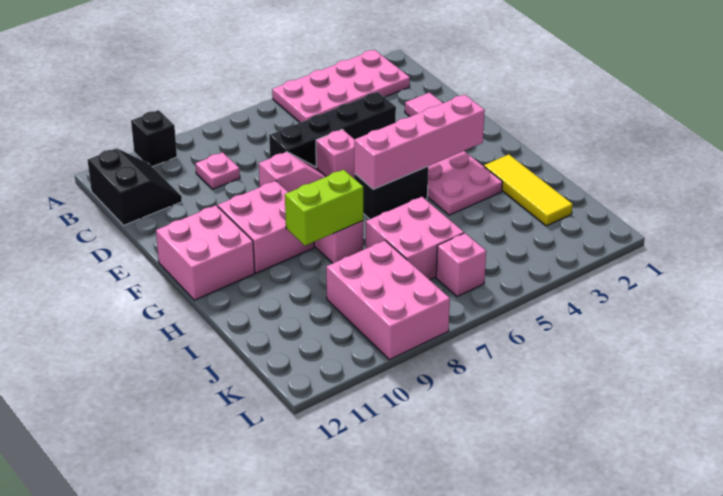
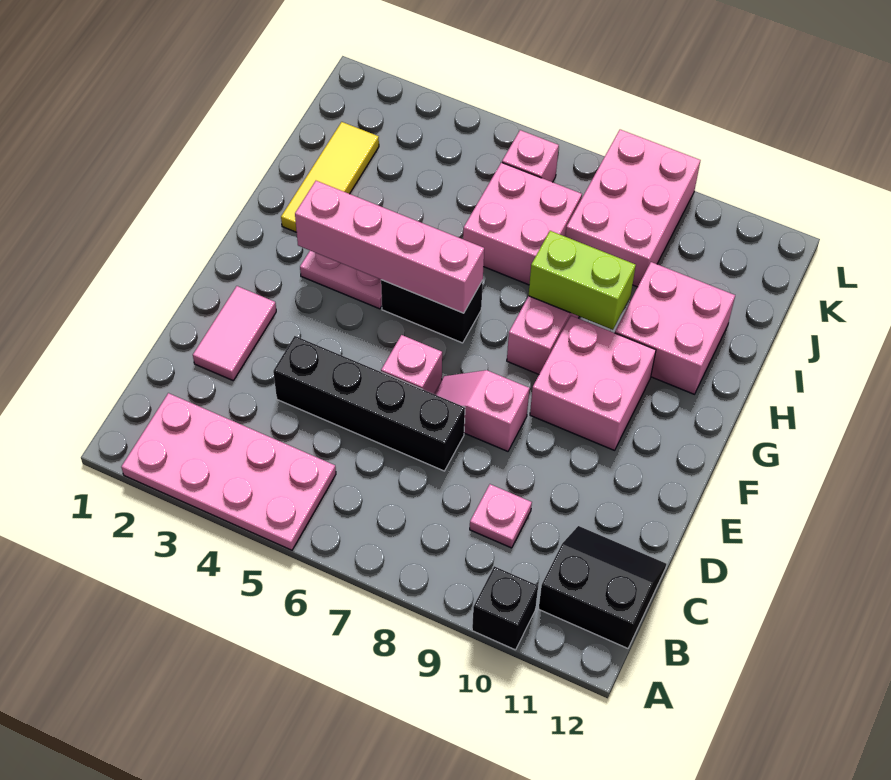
black slope B11:C12 level 1 top 12 -> black slope B11:C12 level 1 top B
pink brick F11:G12 level 1 -> pink brick H10:I11 level 1

